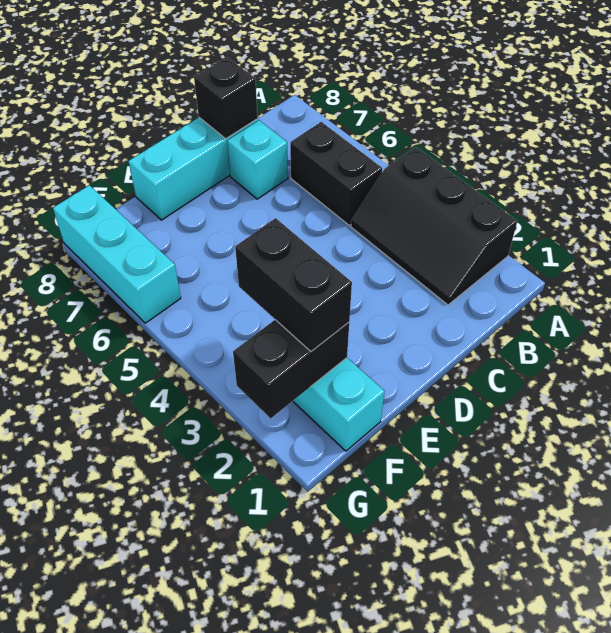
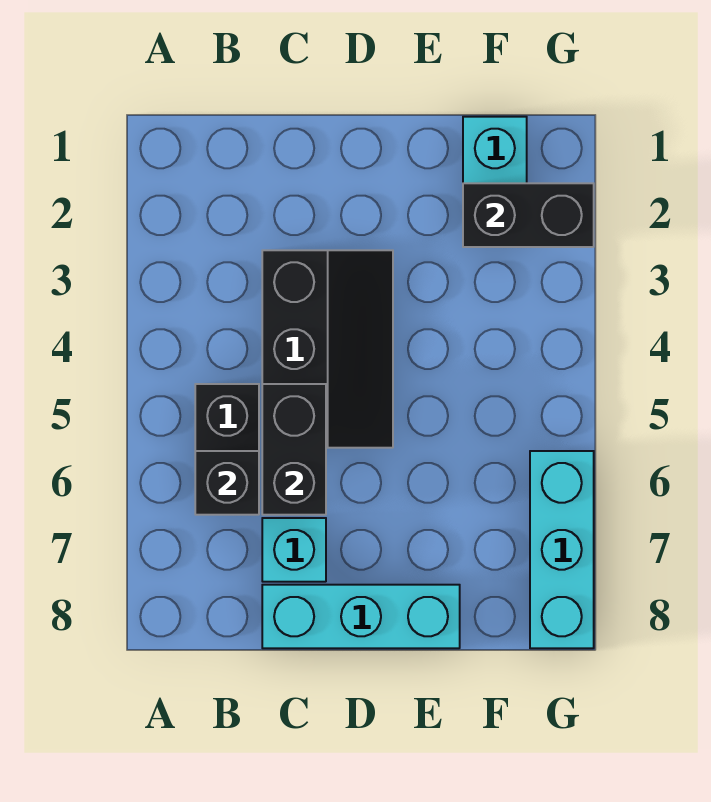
black slope A2:B4 level 1 top A -> black slope C3:D5 level 1 top C
black brick C8 level 2 -> black brick B6 level 2
black brick F2:F3 level 3 -> black brick C5:C6 level 2

